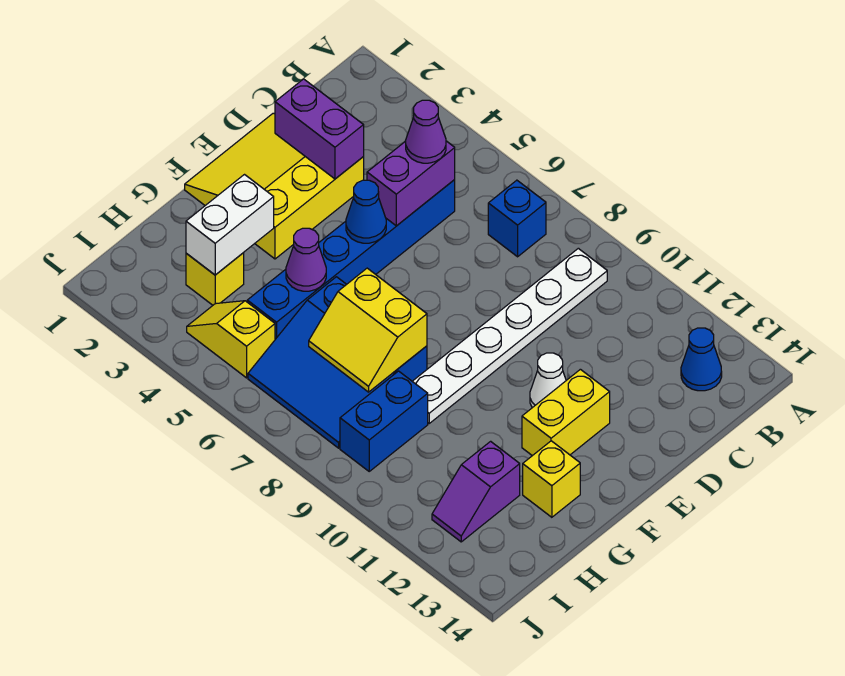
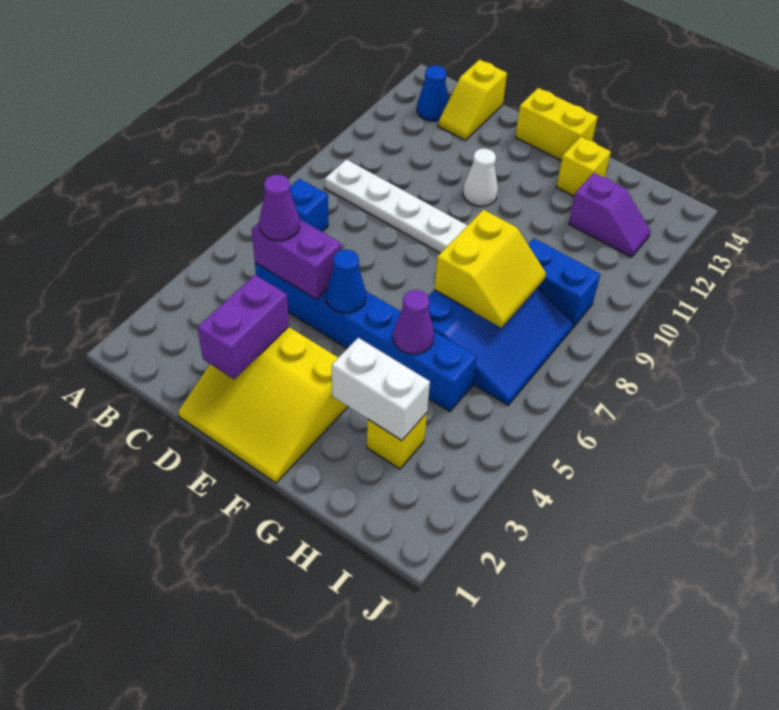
yellow brick E12:F12 level 1 -> yellow brick E14:F14 level 1
yellow slope I4:I5 level 1 top 5 -> yellow slope C13:C14 level 1 top 14

